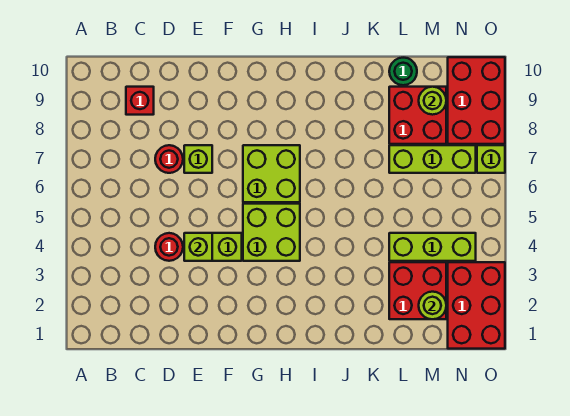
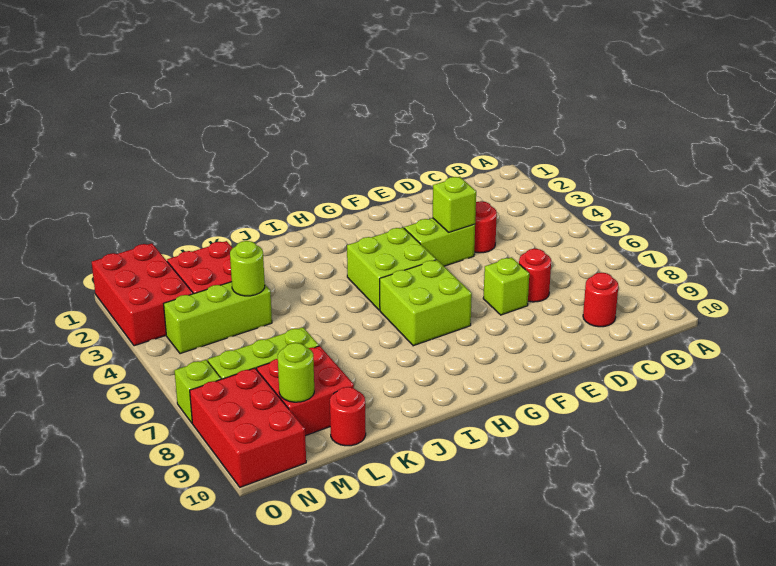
red brick C9 level 1 -> red round brick C9 level 1
green round brick L10 level 1 -> red round brick L10 level 1
lime round brick M2 level 2 -> lime round brick L4 level 2

